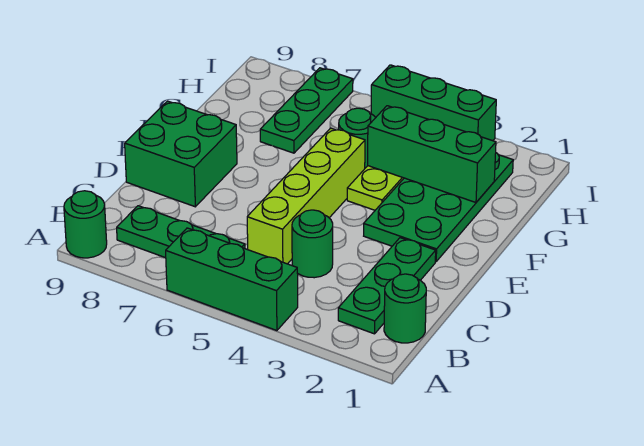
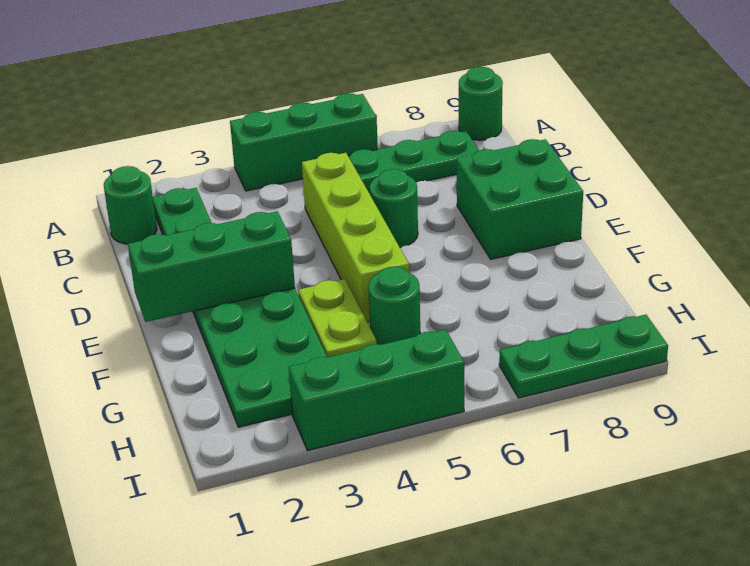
green round brick C4 level 1 -> green round brick D6 level 1
green brick G2:G4 level 2 -> green brick E1:E3 level 2
green plate G7:I7 level 1 -> green plate I7:I9 level 1

